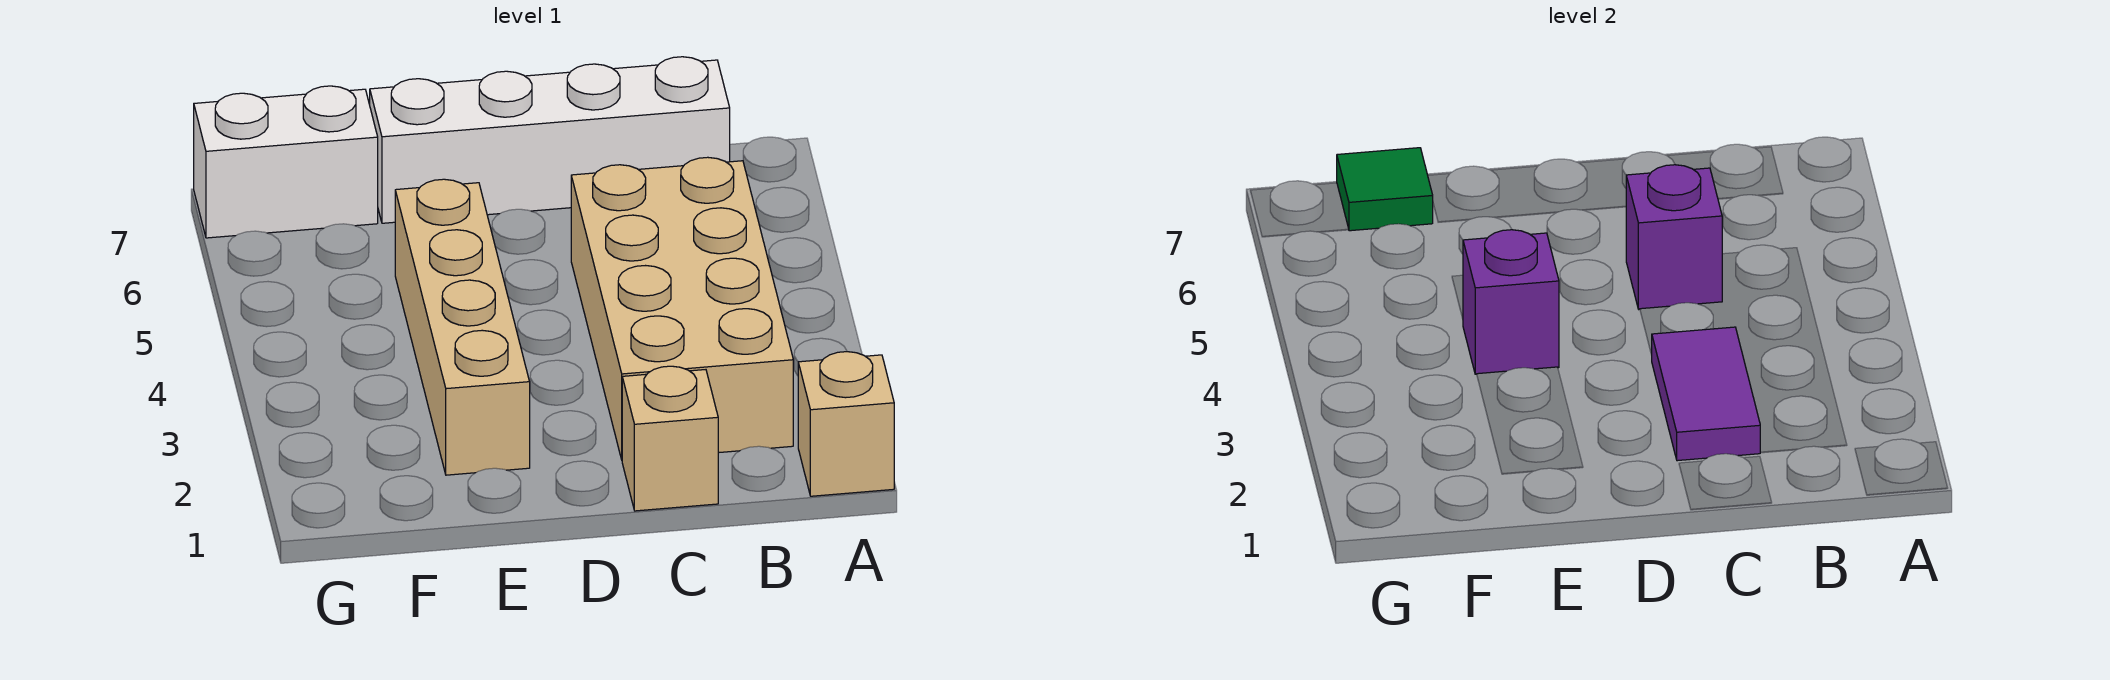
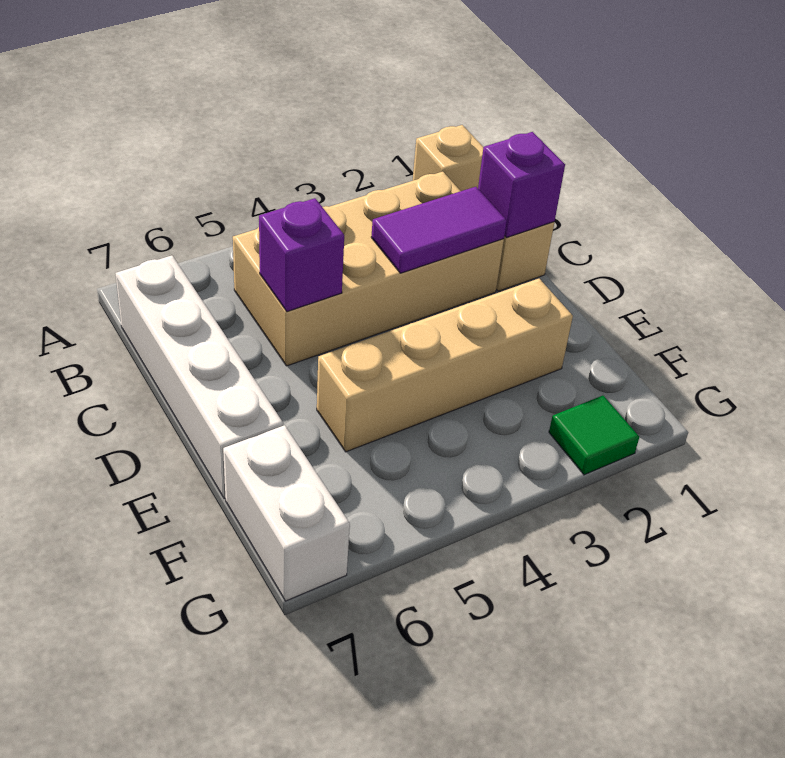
purple brick E4 level 2 -> purple brick C1 level 2
green tile F7 level 2 -> green tile G2 level 1

